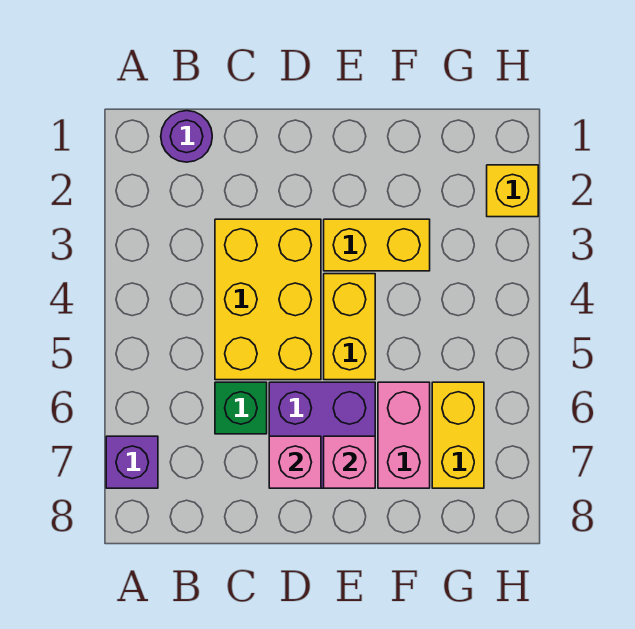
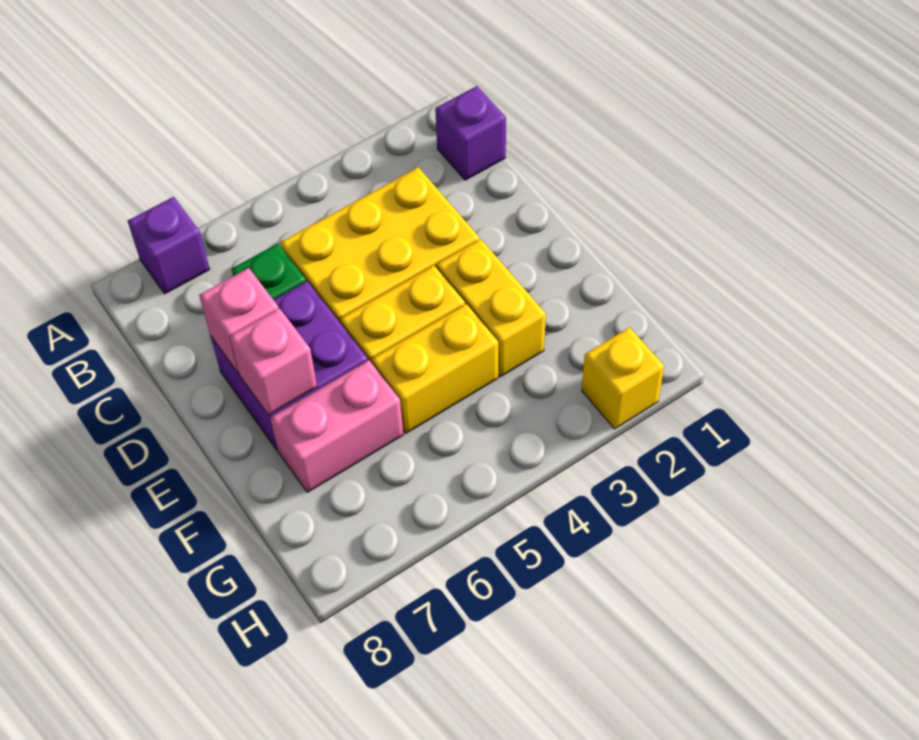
purple round brick B1 level 1 -> purple brick B1 level 1
yellow brick G6:G7 level 1 -> yellow brick F4:F5 level 1

